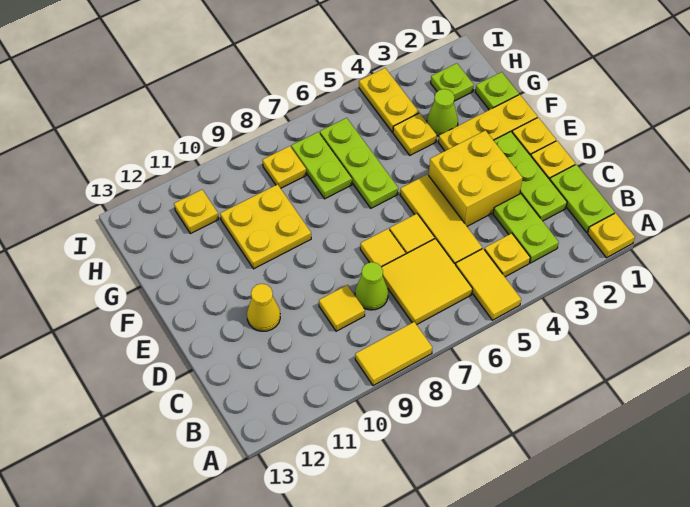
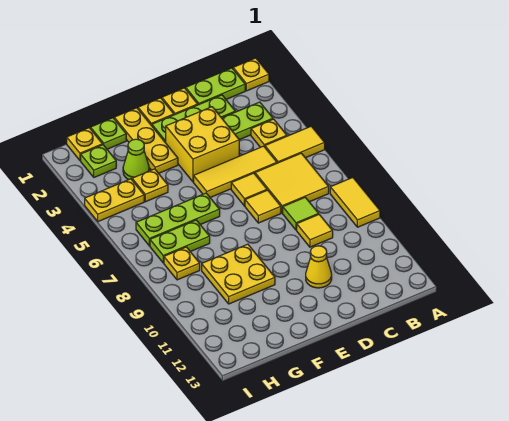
lime cone C8 level 1 -> lime tile C8 level 1
yellow plate H11 level 1 -> yellow plate H1 level 1

